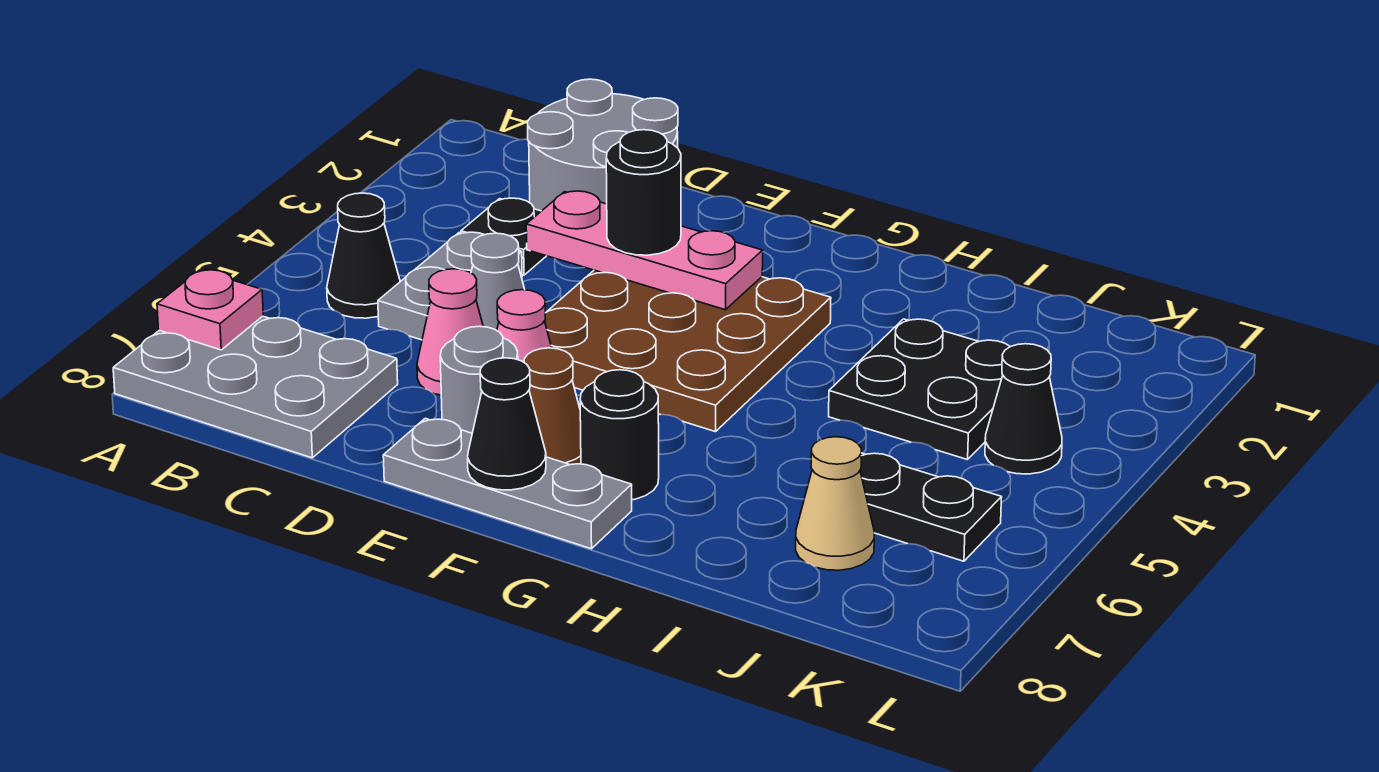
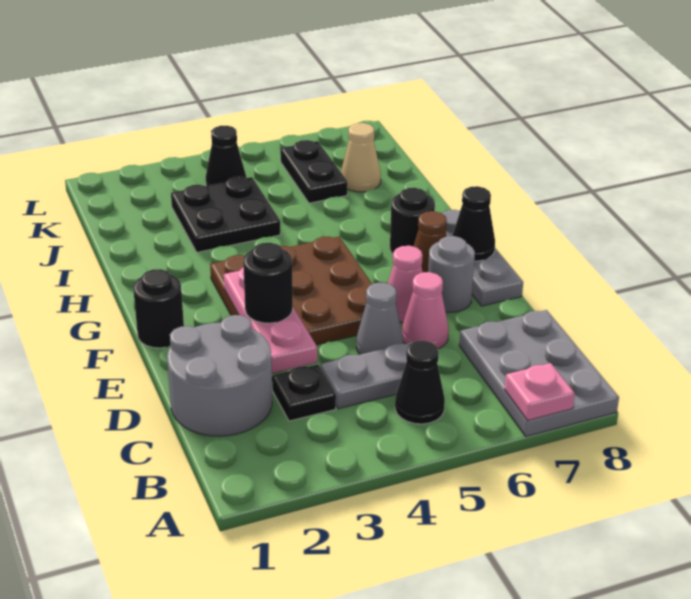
none -> black round brick F1 level 1

